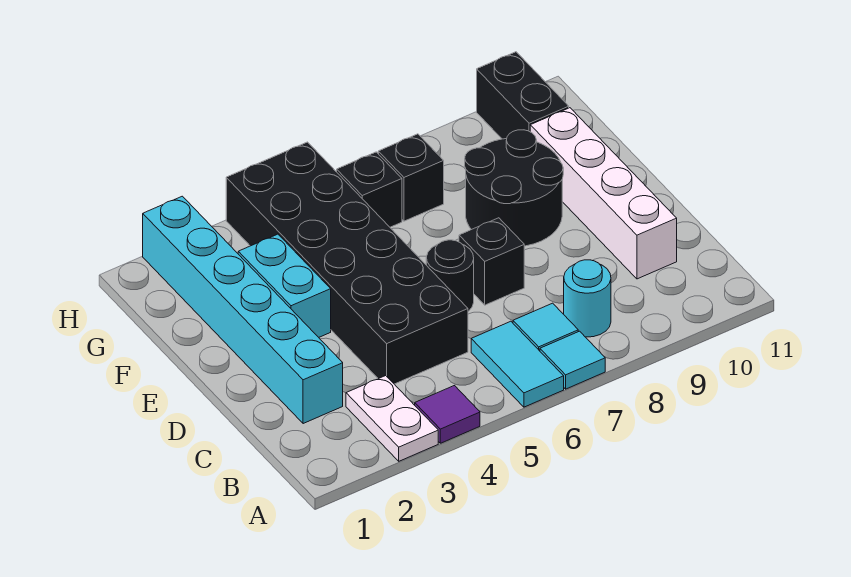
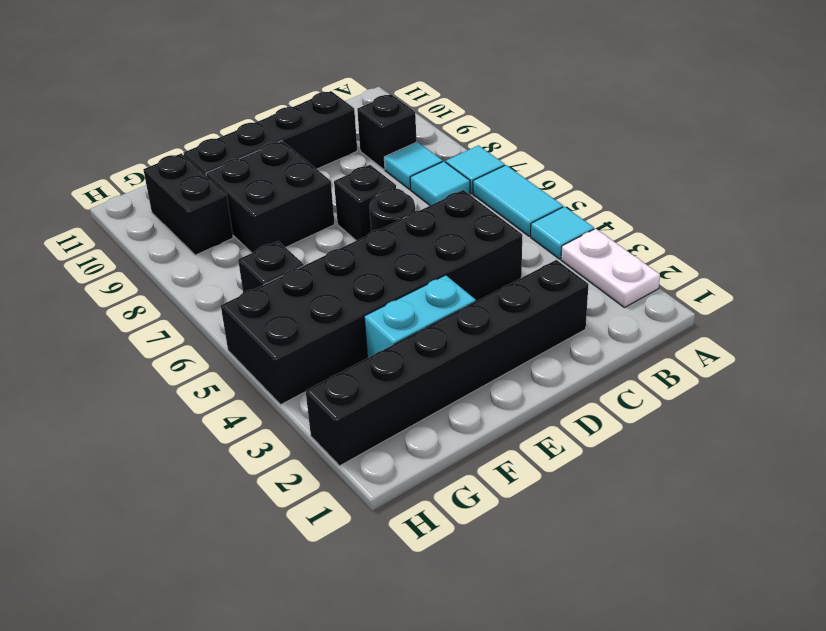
white plate A3:B3 level 1 -> white plate A2:A3 level 1
purple tile A4 level 1 -> cyan tile A4 level 1
cyan tile A6:B6 level 1 -> cyan tile A5:A6 level 1
cyan round brick B8 level 1 -> cyan tile B8 level 1
cyan brick C2:H2 level 1 -> black brick C2:H2 level 1
white brick C10:F10 level 1 -> black brick C10:F10 level 1
black round brick E8:F9 level 1 -> black brick E8:F9 level 1
black brick G7 level 1 -> black brick B9 level 1
black brick G10:H10 level 1 -> black brick G9:G10 level 1

